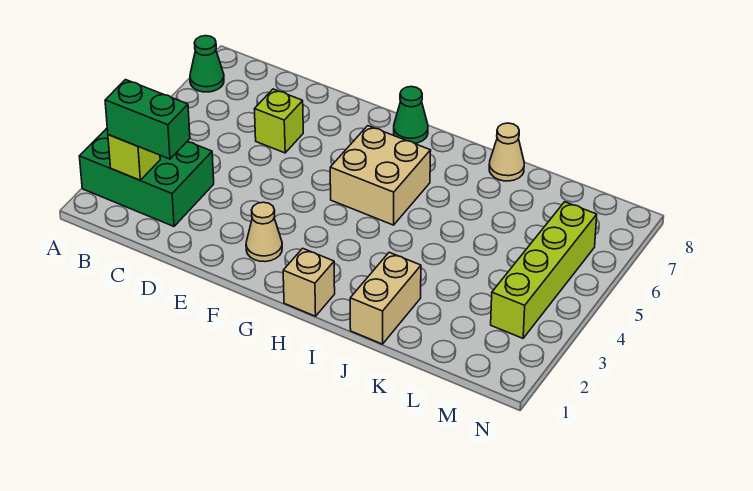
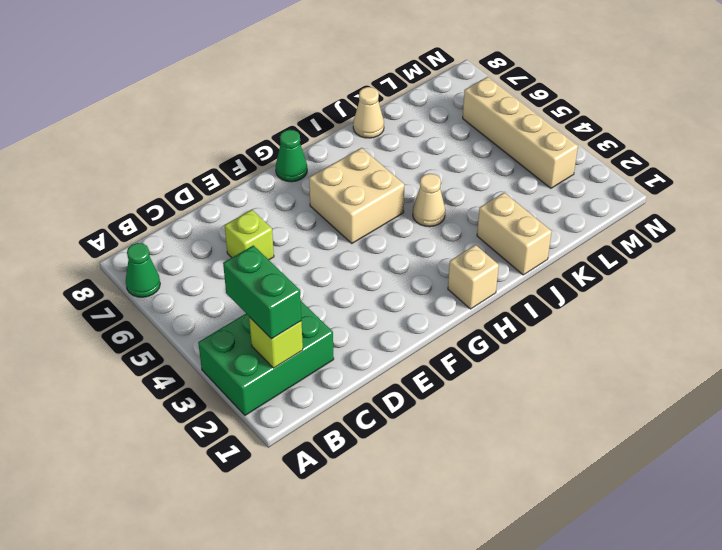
green brick B2:C2 level 3 -> green brick B2:B3 level 3
tan cone F2 level 1 -> tan cone I4 level 1
lime brick M3:M6 level 1 -> tan brick M3:M6 level 1

